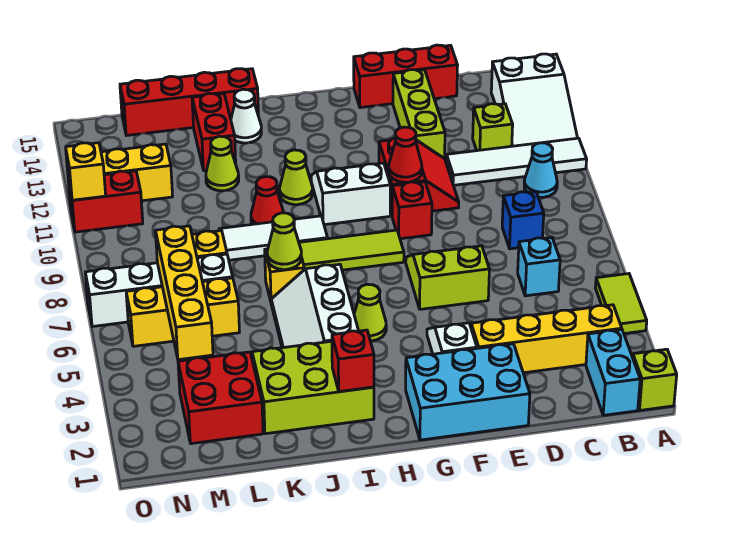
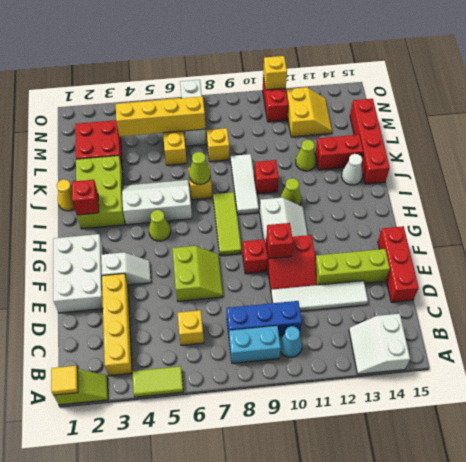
none -> yellow tile A1 level 2
white tile A11:D11 level 1 -> white tile D10:D13 level 1
white slope A12:B14 level 1 top 14 -> white slope A13:B14 level 1 top 14
cyan brick B1:B2 level 1 -> cyan brick B8:B9 level 1
cyan brick C6 level 1 -> yellow brick C6 level 1
blue brick C8 level 1 -> blue brick C8:C10 level 1
lime brick C12 level 1 -> none
cyan brick E1:G2 level 1 -> white brick E1:G2 level 1
red cone F10 level 2 -> red brick F10 level 2
none -> yellow cone J1 level 1
red cone J10 level 1 -> red brick J10 level 1
white brick L7:O7 level 1 -> white brick M7:O7 level 1

